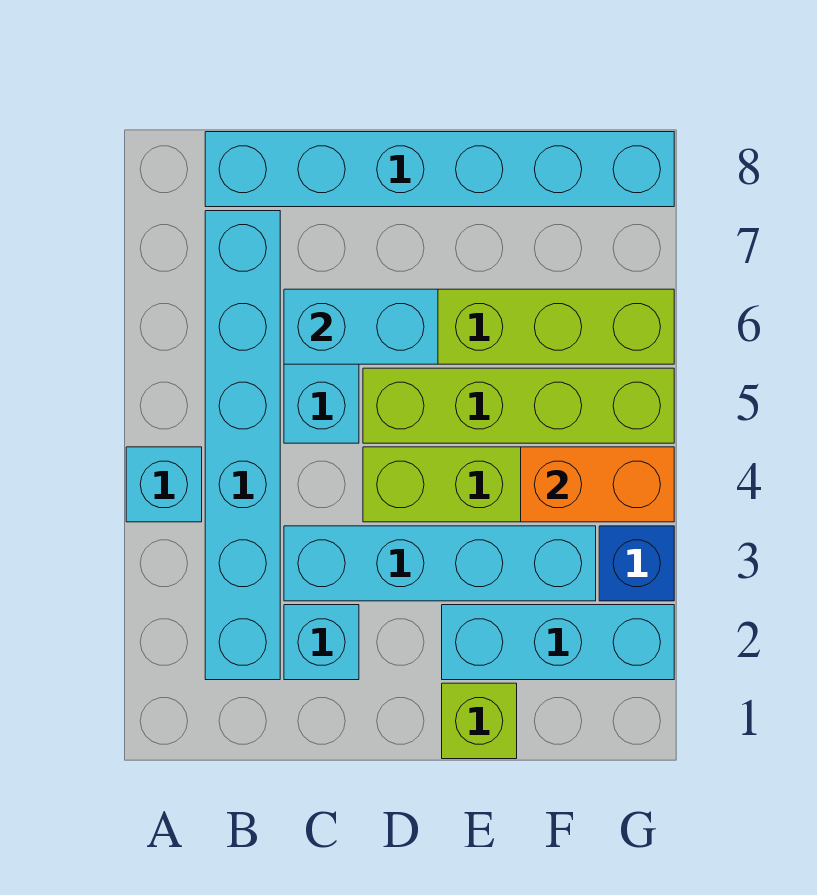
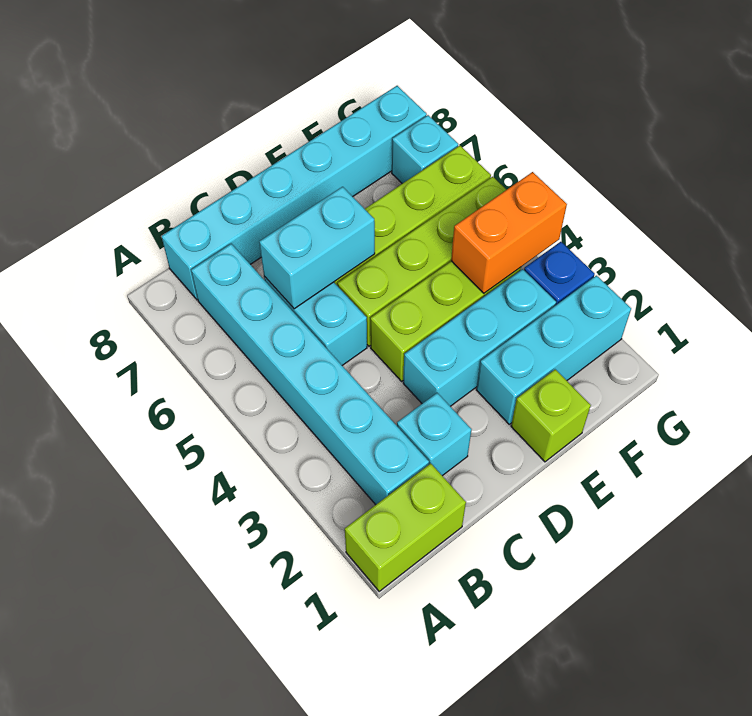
none -> lime brick A1:B1 level 1
cyan brick A4 level 1 -> cyan brick G7 level 1
cyan brick C3:F3 level 1 -> cyan brick D3:F3 level 1

